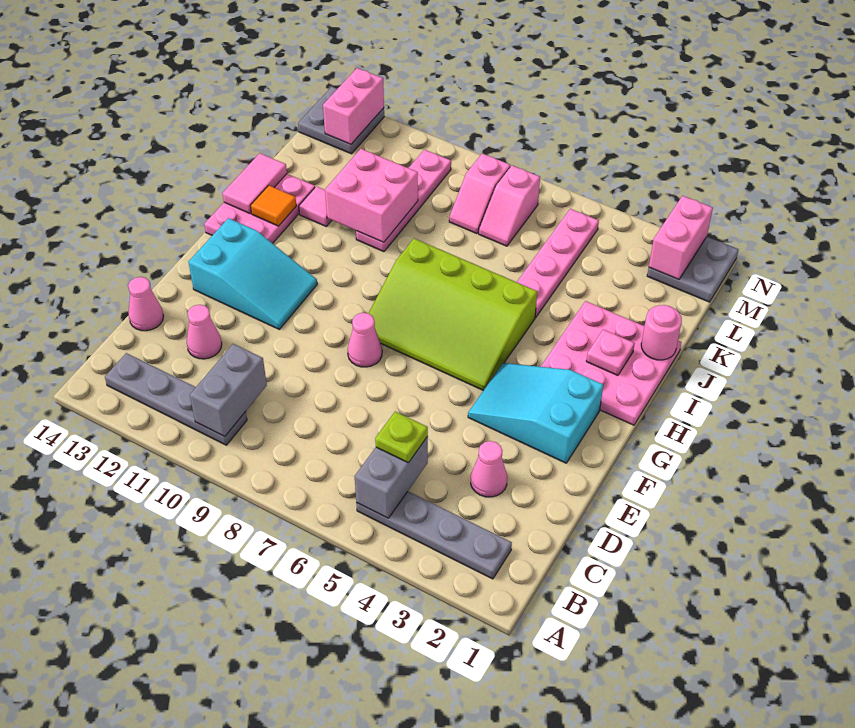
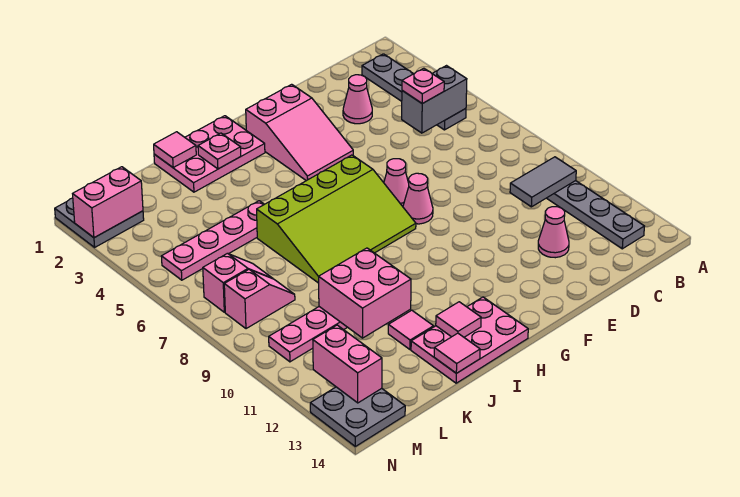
grey brick B10:C10 level 2 -> grey tile B10:C10 level 2
lime plate C5 level 3 -> pink plate C5 level 3
pink cone D14 level 1 -> pink cone F7 level 1
cyan slope F2:G4 level 1 top 2 -> pink slope F2:G4 level 1 top 2
cyan slope F11:G13 level 1 top 13 -> none
lime slope G5:I8 level 1 top I -> lime slope G6:J8 level 1 top 6
pink plate H1:J3 level 1 -> pink plate H1:J2 level 1
orange tile I13 level 2 -> pink tile I13 level 2
pink tile I14:J14 level 2 -> pink tile J14 level 2
pink round brick J1 level 2 -> pink tile J1 level 2
pink brick M13:N13 level 2 -> pink brick M12:M13 level 2

